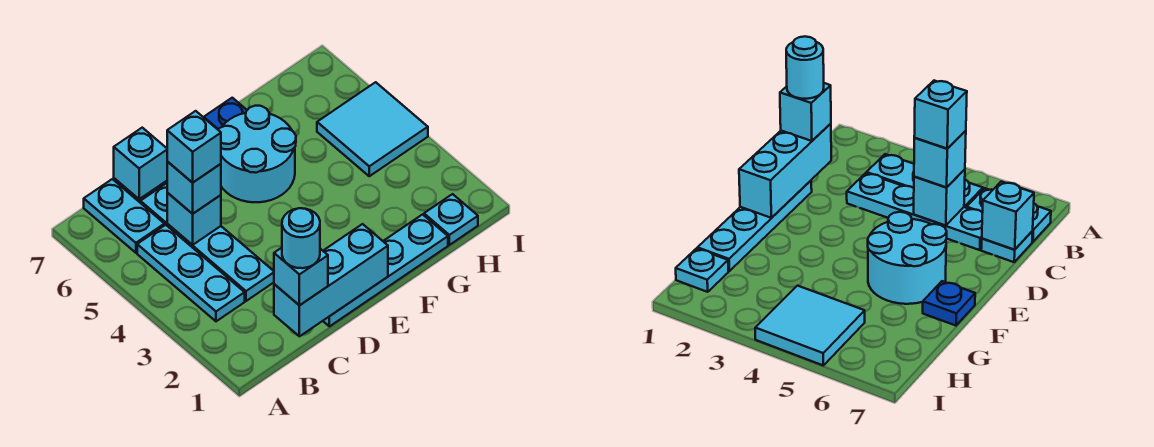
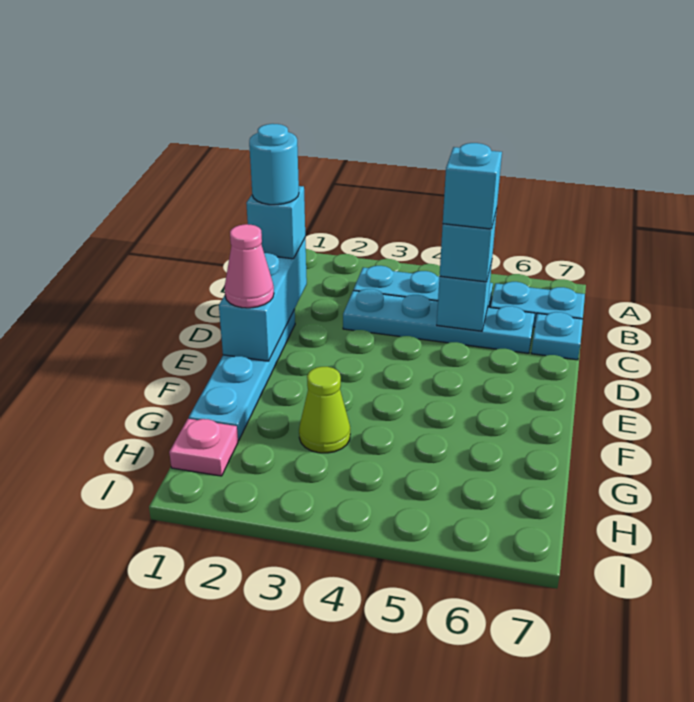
cyan brick C7 level 2 -> none
none -> pink cone E1 level 3
cyan round brick E5:F6 level 1 -> none
blue plate F7 level 1 -> none
none -> lime cone G3 level 1
cyan plate H1 level 1 -> pink plate H1 level 1
cyan tile H4:I5 level 1 -> none

